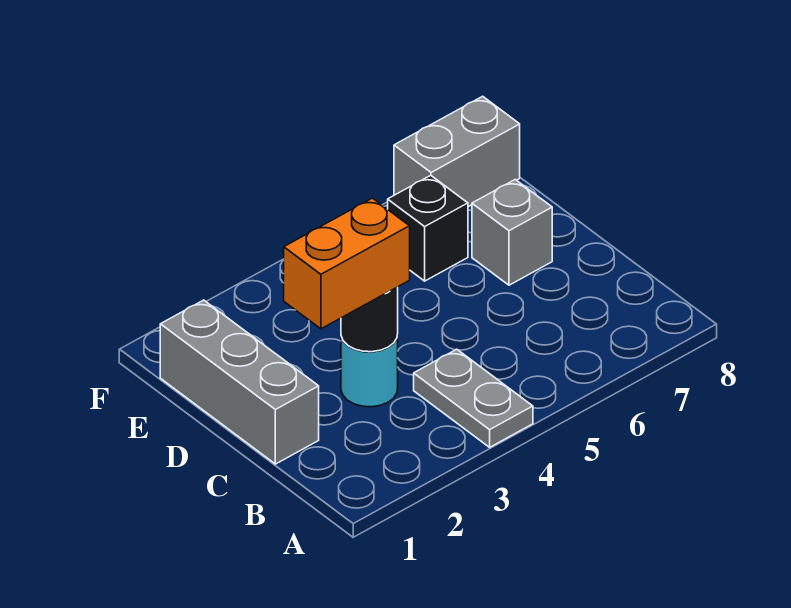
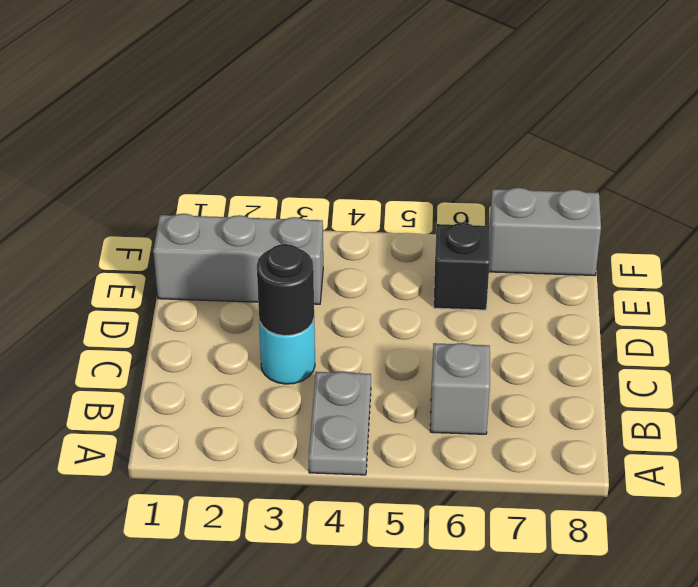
grey brick C1:E1 level 1 -> grey brick E1:E3 level 1
orange brick C2:C3 level 3 -> none
grey brick D7 level 1 -> grey brick B6 level 1

